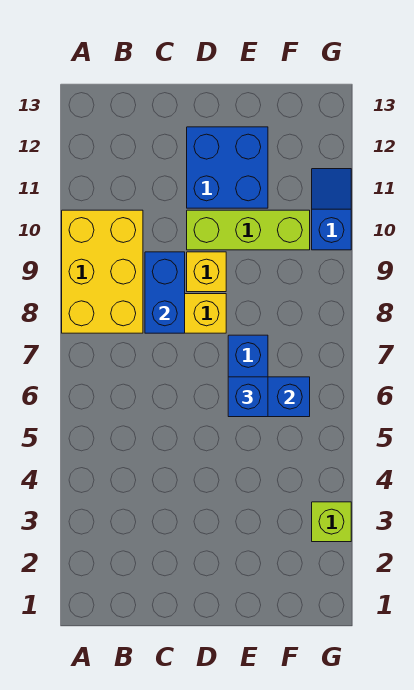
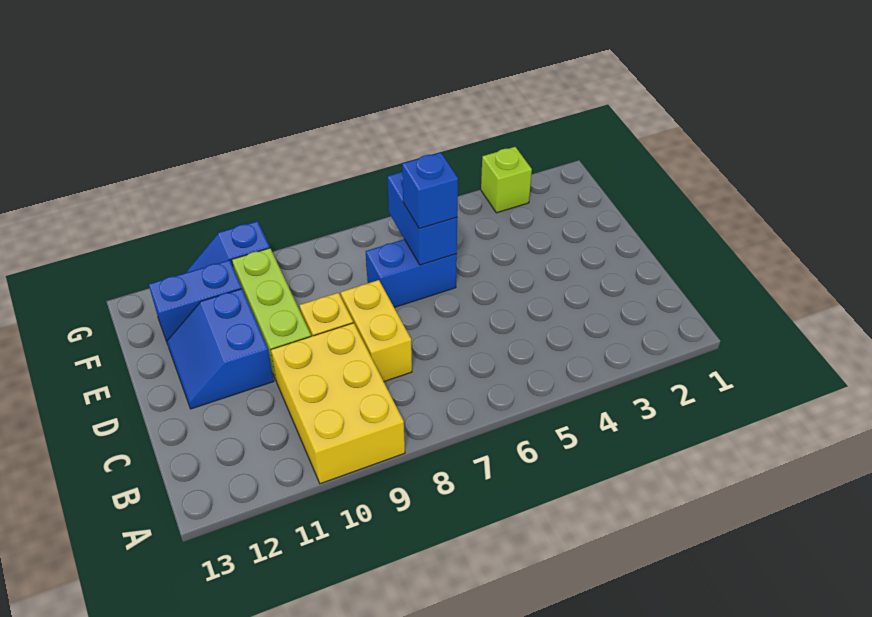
yellow brick A8:B10 level 1 -> yellow brick A9:C10 level 1
blue brick C8:C9 level 2 -> blue brick F11:F12 level 1
blue brick D11:E12 level 1 -> blue slope D11:E12 level 1 top 11

